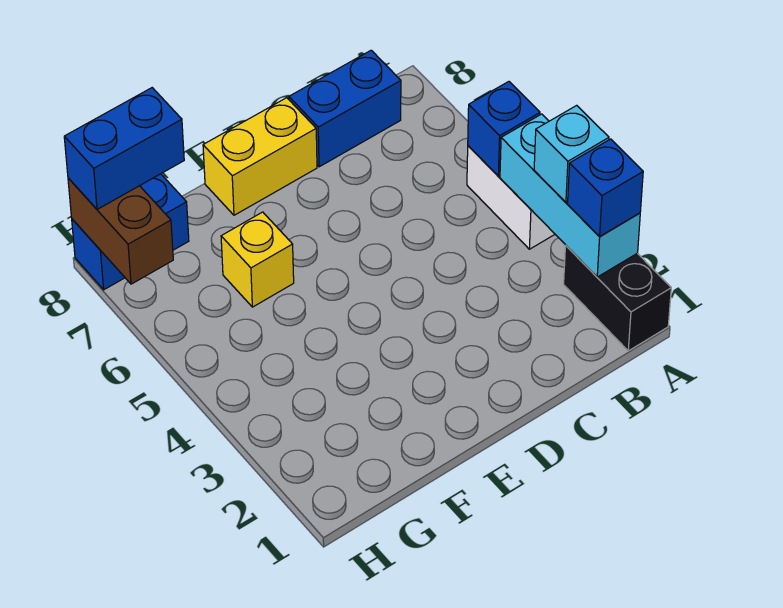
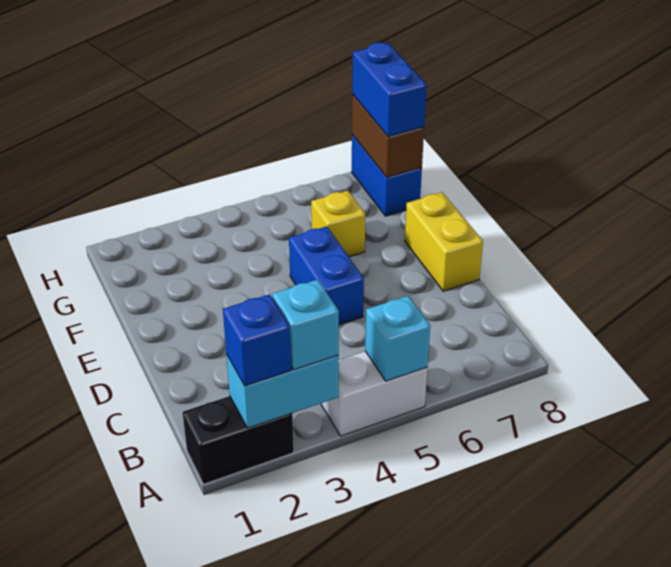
cyan brick A2:A4 level 2 -> cyan brick A2:A3 level 2
blue brick A5 level 2 -> cyan brick A5 level 2
blue brick B8:C8 level 1 -> blue brick D5:E5 level 1
brown brick H7:H8 level 2 -> brown brick G8:H8 level 2

